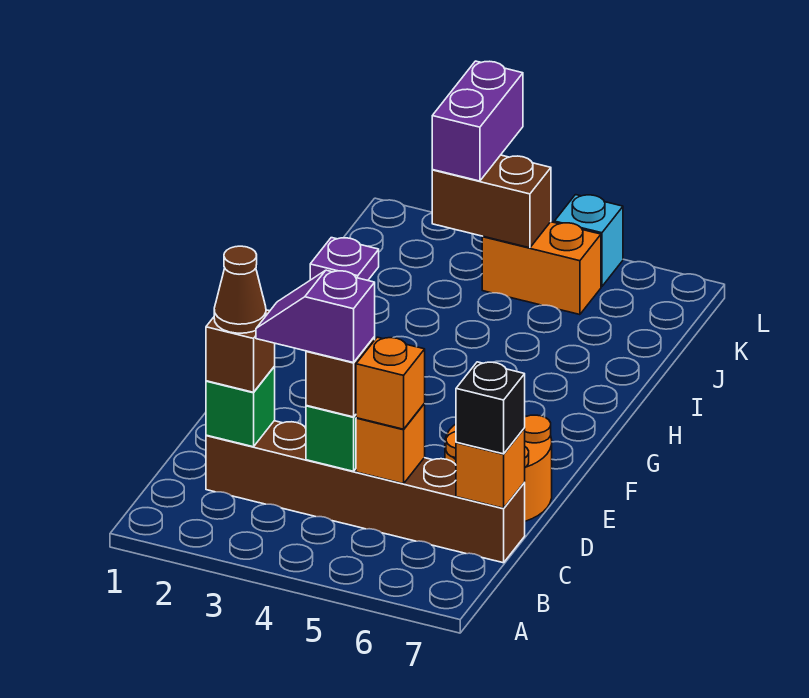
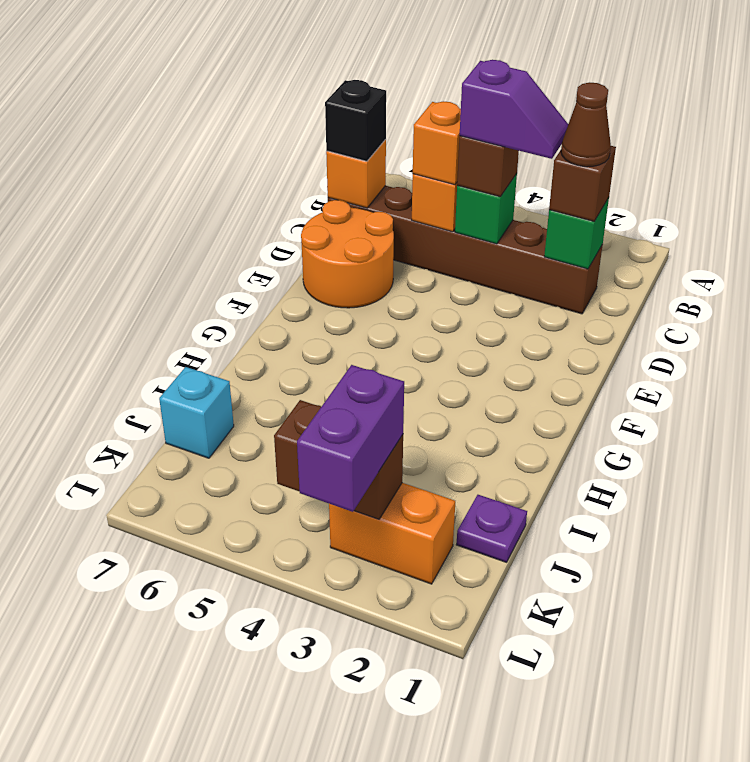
orange brick K4:K5 level 1 -> orange brick K2:K3 level 1
cyan brick L5 level 1 -> cyan brick J7 level 1

